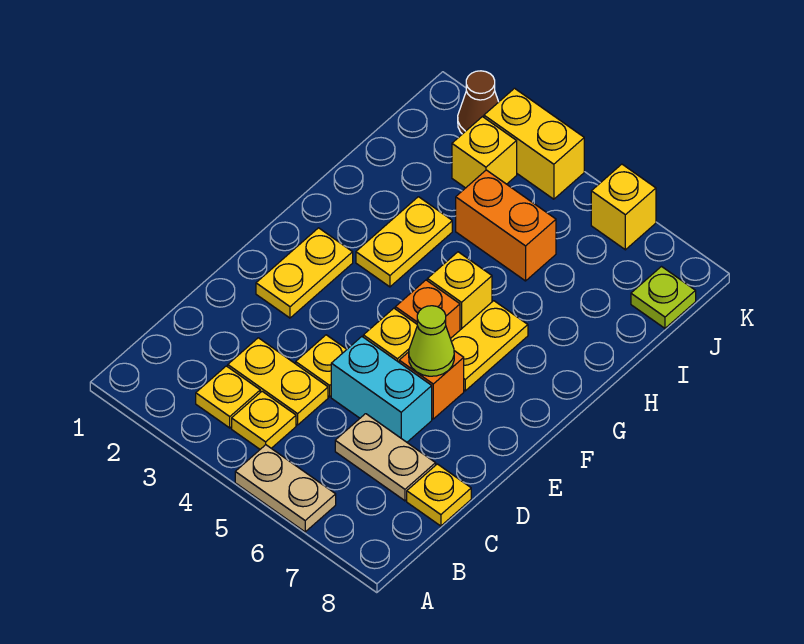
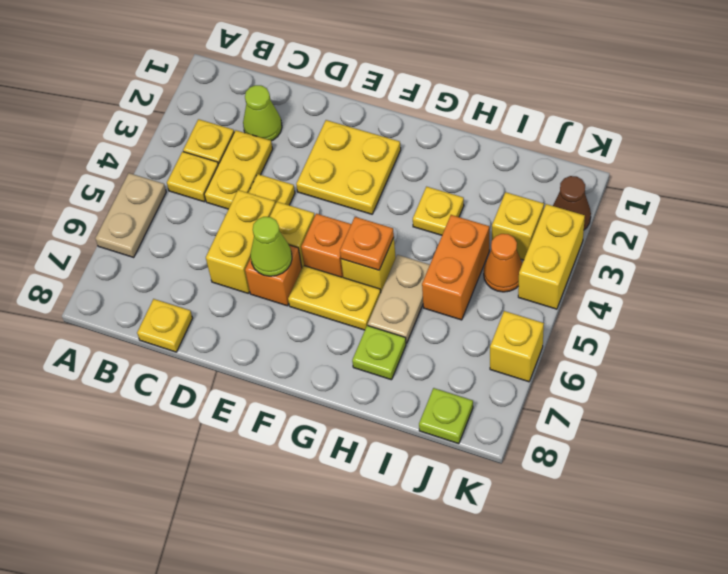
none -> lime cone C2 level 1
tan plate C6:C7 level 1 -> tan plate H5:H6 level 1
cyan brick D5:D6 level 1 -> yellow brick D5:D6 level 1
yellow plate E2:F2 level 1 -> yellow plate E2:F3 level 1
yellow plate G3:H3 level 1 -> yellow plate H3 level 1
none -> orange plate G5 level 2
none -> lime plate H7 level 1
none -> orange cone J4 level 1

